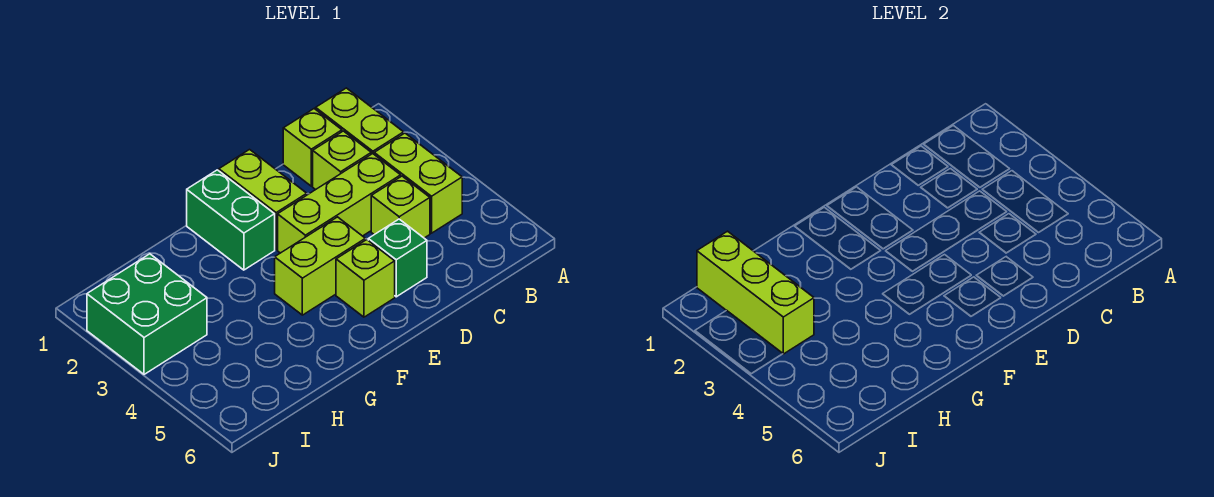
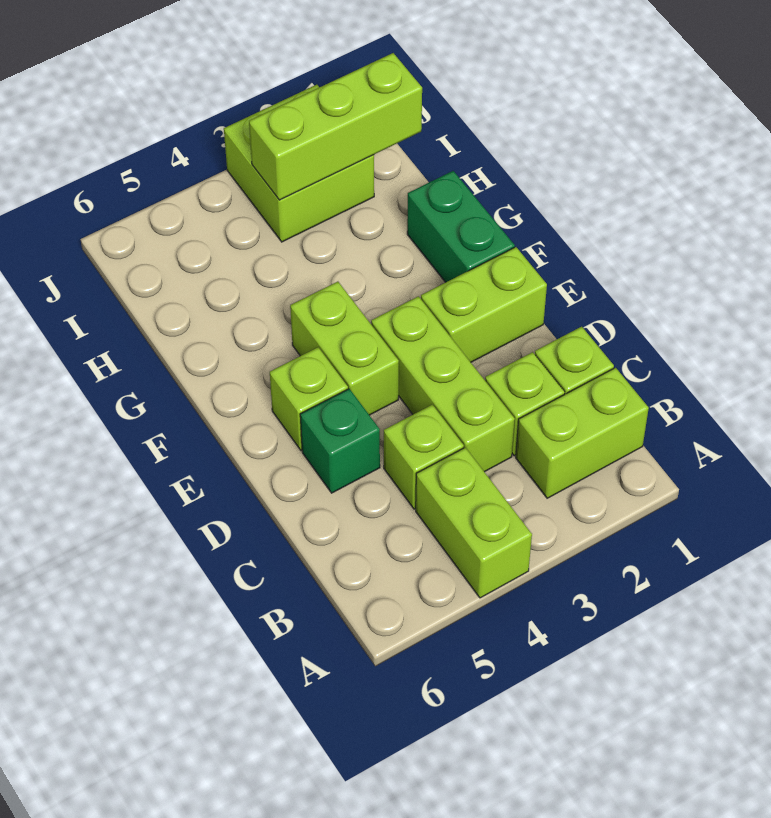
lime brick B3:B4 level 1 -> lime brick A4:B4 level 1
green brick F1:F2 level 1 -> green brick F1:G1 level 1
green brick I2:J3 level 1 -> lime brick I2:J3 level 1

